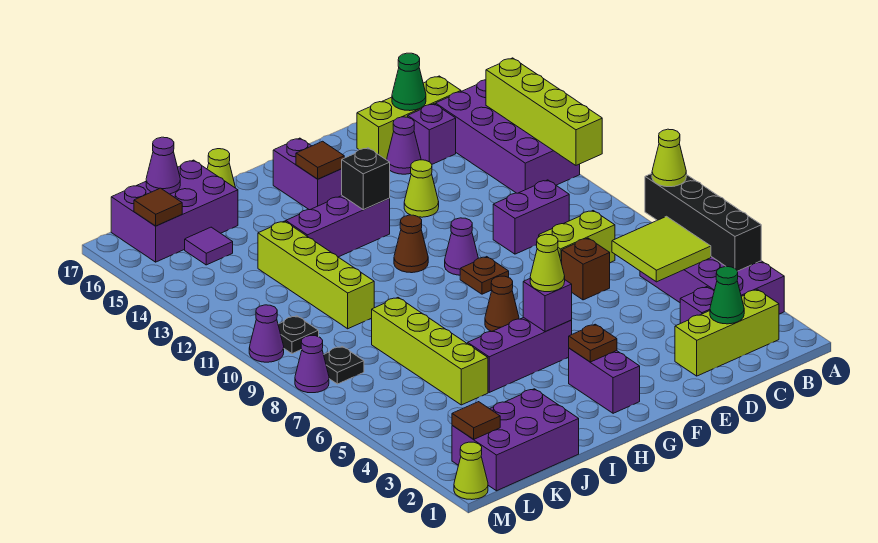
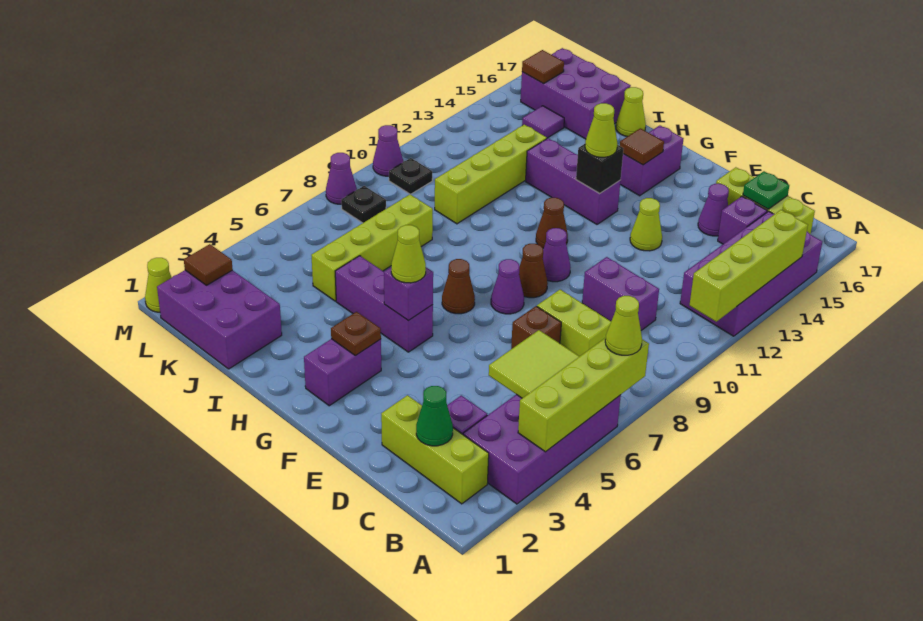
black brick A4:A7 level 2 -> lime brick A4:A7 level 2
green cone C16 level 2 -> green plate C16 level 2
brown plate F9 level 1 -> brown cone F9 level 1
none -> lime cone G13 level 3
purple cone K17 level 2 -> purple cone F8 level 1

